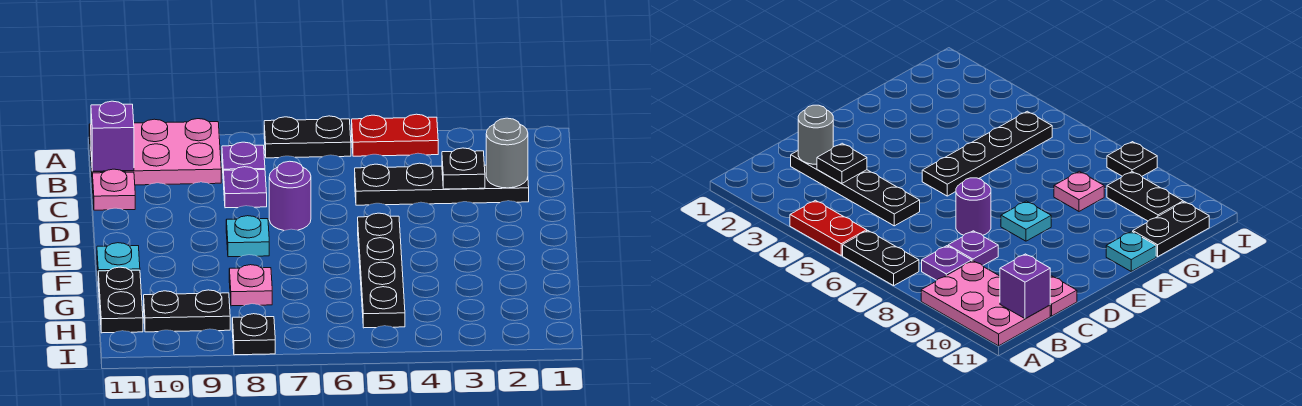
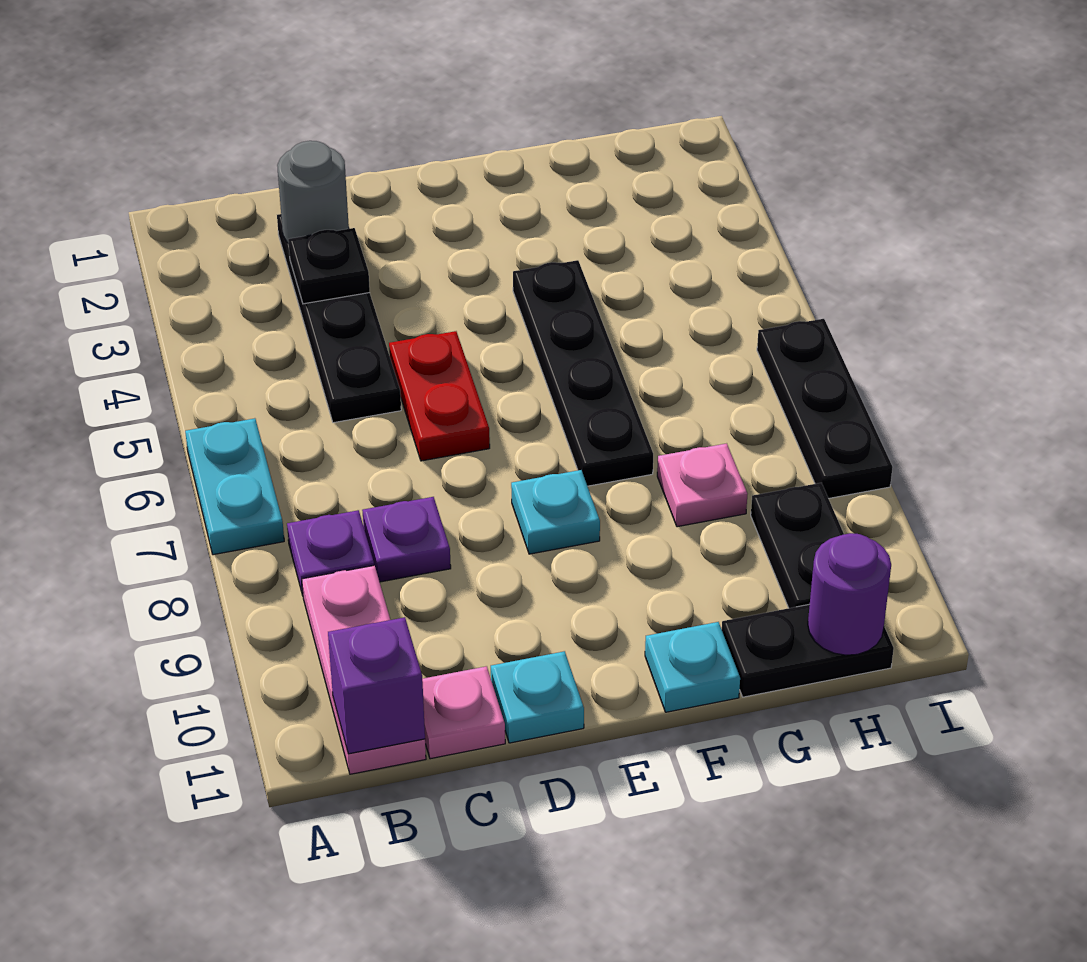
red plate A4:A5 level 1 -> red plate D5:D6 level 1
black plate A6:A7 level 1 -> cyan plate A6:A7 level 1
pink plate A9:B11 level 1 -> pink plate B9:B11 level 1
purple round brick D7 level 1 -> purple round brick H11 level 2
none -> cyan plate D11 level 1
black plate E5:H5 level 1 -> black plate F4:F7 level 1
black plate I8 level 1 -> black plate I6:I8 level 1

